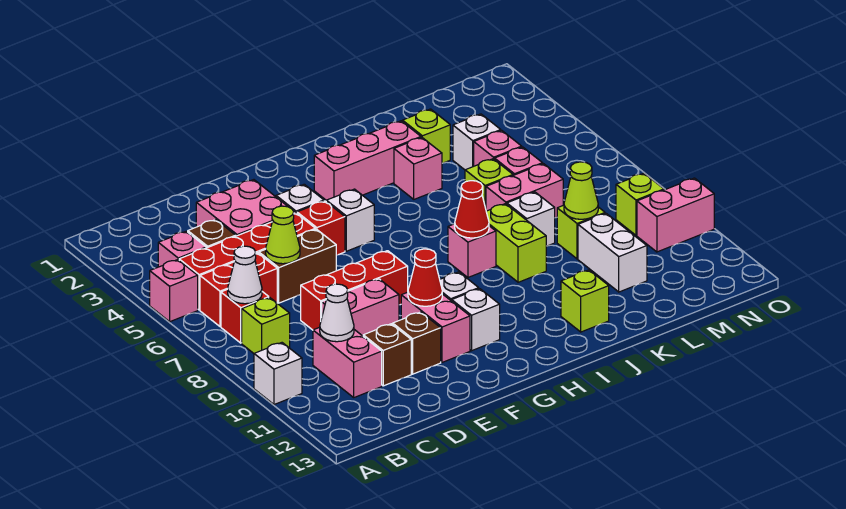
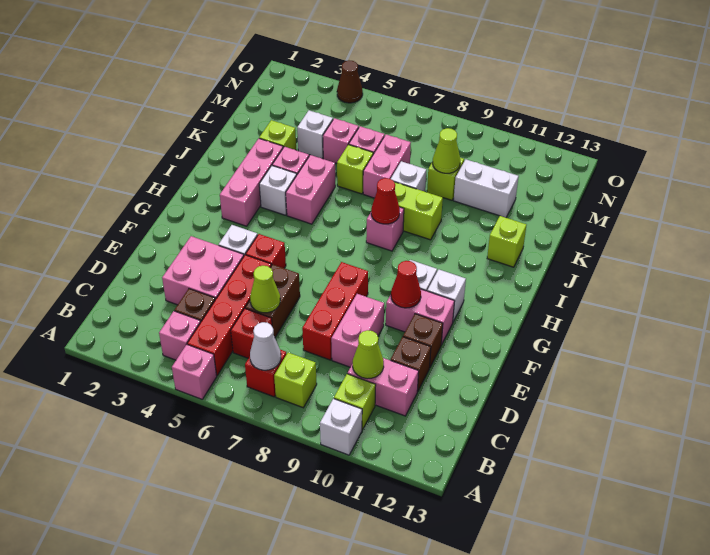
red brick B6:C6 level 1 -> red brick C6 level 1
white cone C10 level 2 -> lime cone C10 level 2
white brick G5 level 1 -> white brick I4 level 1
lime brick N9 level 1 -> lime brick B10 level 1
pink brick N10:O10 level 1 -> pink brick I5:J5 level 1
none -> brown cone O4 level 1

